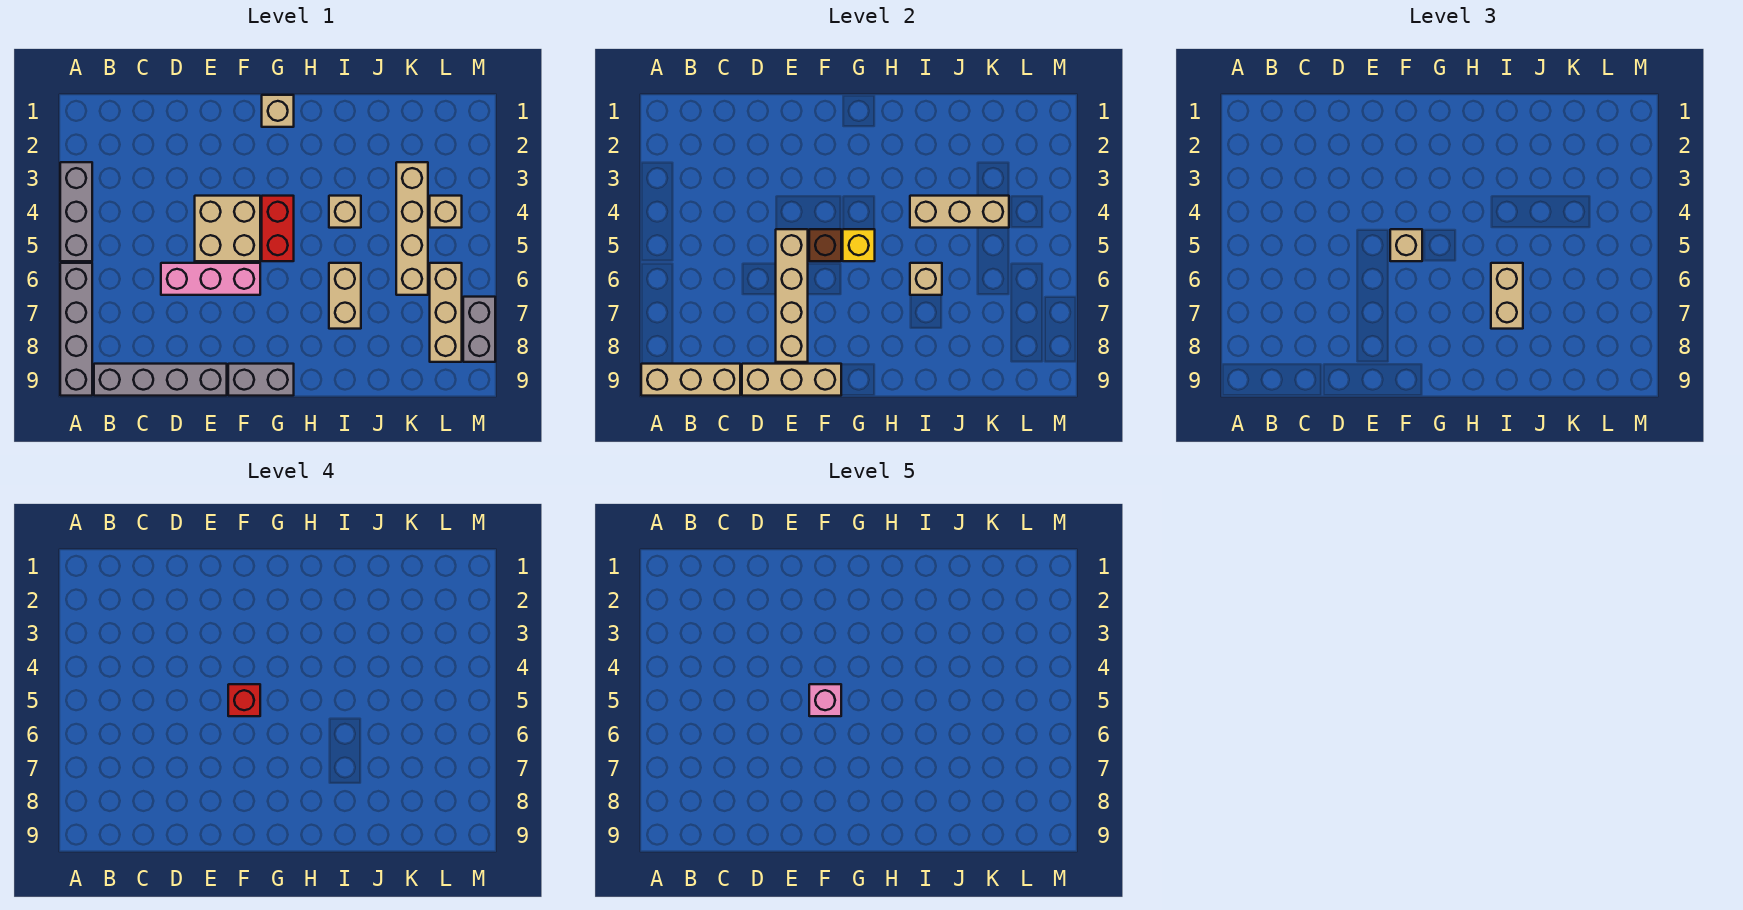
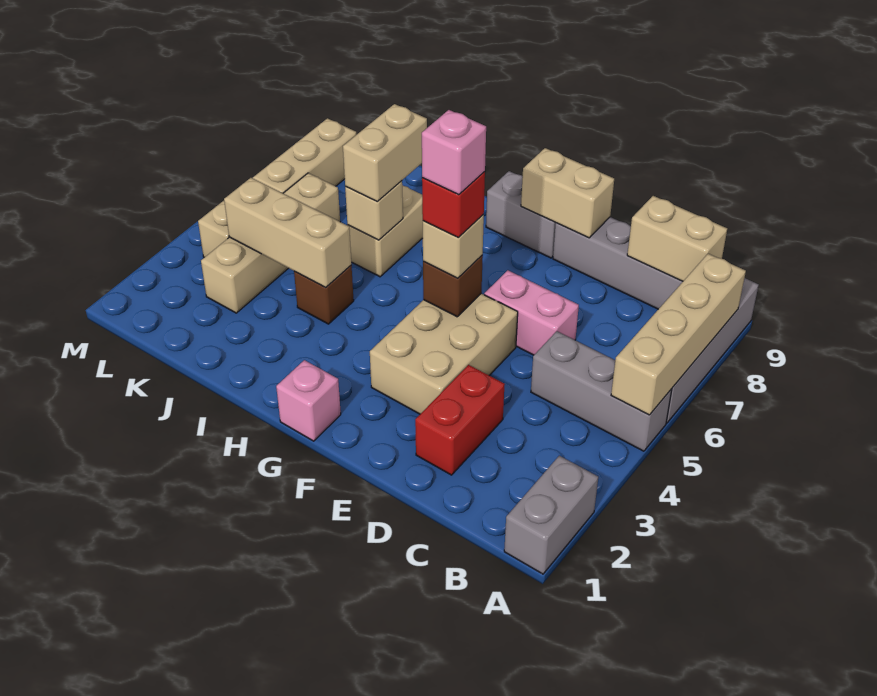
grey brick A3:A5 level 1 -> grey brick A5:C5 level 1
tan brick A9:C9 level 2 -> tan brick B9:C9 level 2
pink brick D6:F6 level 1 -> pink brick D6:E6 level 1
tan brick D9:F9 level 2 -> tan brick E9:F9 level 2
tan brick E4:F5 level 1 -> tan brick E3:F5 level 1
tan brick E5:E8 level 2 -> tan brick A5:A8 level 2
tan brick G1 level 1 -> pink brick G1 level 1
red brick G4:G5 level 1 -> red brick D2:D3 level 1
yellow brick G5 level 2 -> none
tan brick I4 level 1 -> brown brick I4 level 1
grey brick M7:M8 level 1 -> grey brick A1:A2 level 1

